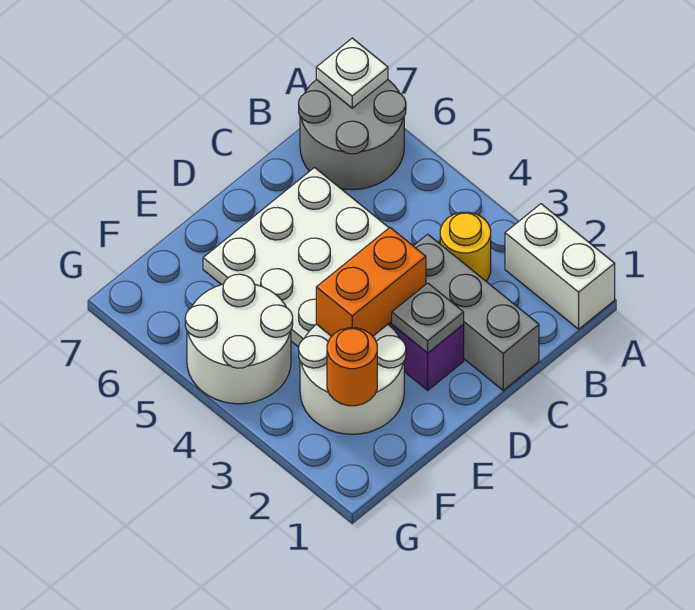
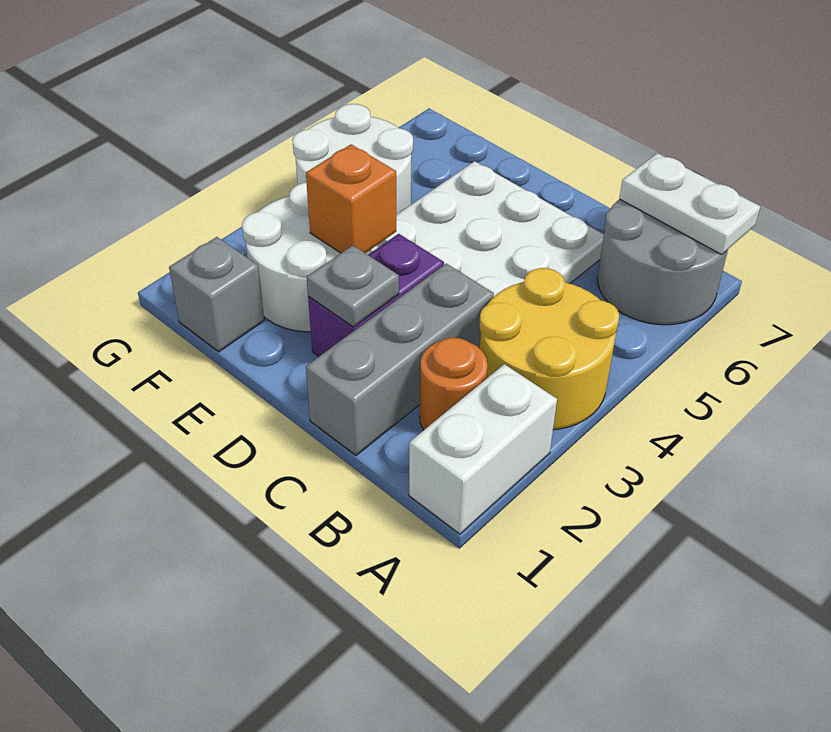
white plate A7 level 2 -> white plate A7:B7 level 2
yellow round brick B3 level 1 -> yellow round brick A3:B4 level 1
orange brick D3:E3 level 2 -> orange brick E3 level 2
none -> grey brick F1 level 1
orange round brick F2 level 2 -> orange round brick B2 level 1

